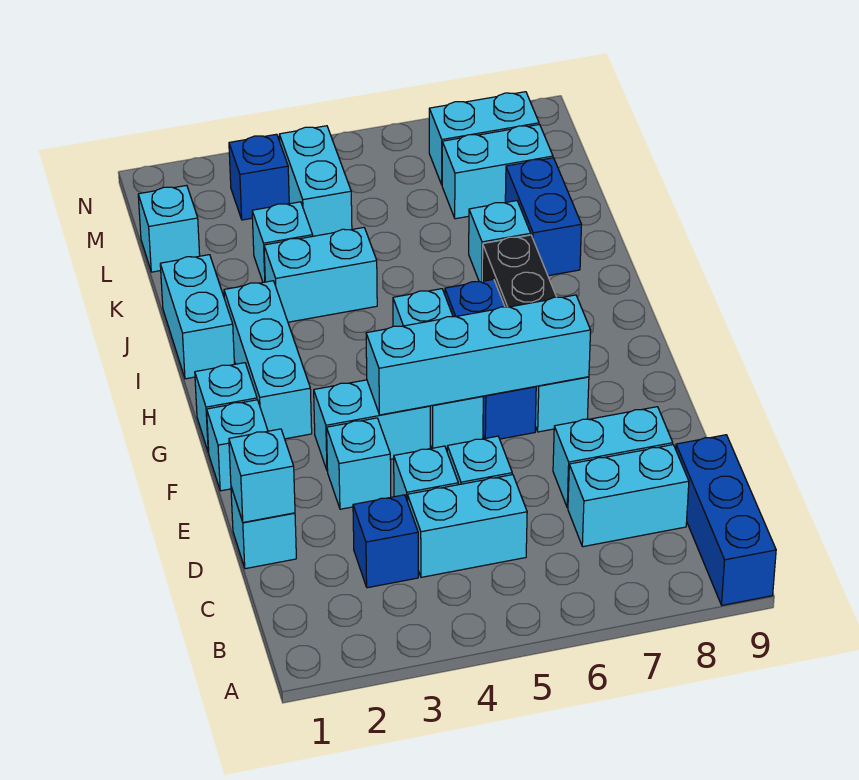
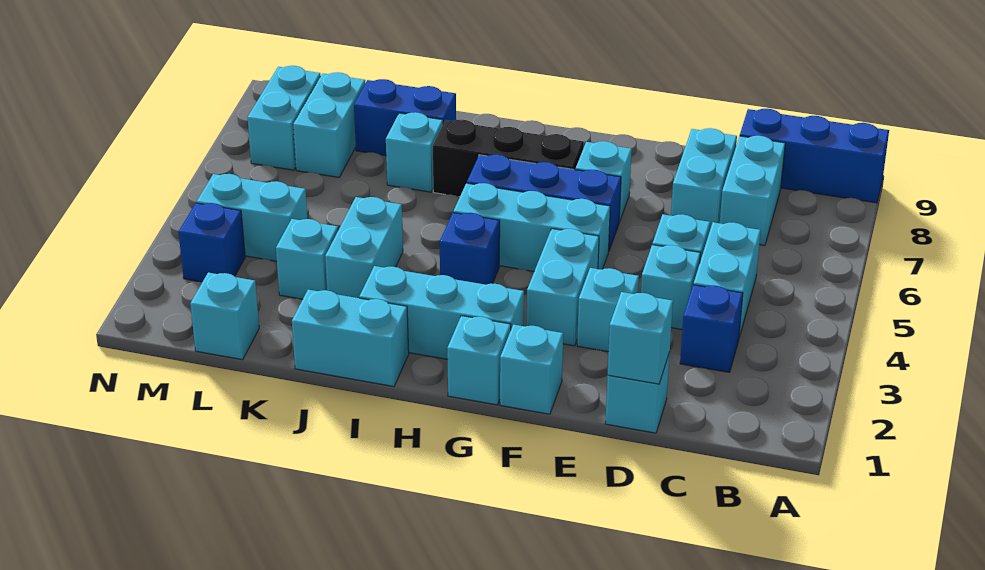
cyan brick F4:F7 level 2 -> none
none -> blue brick H4 level 1

